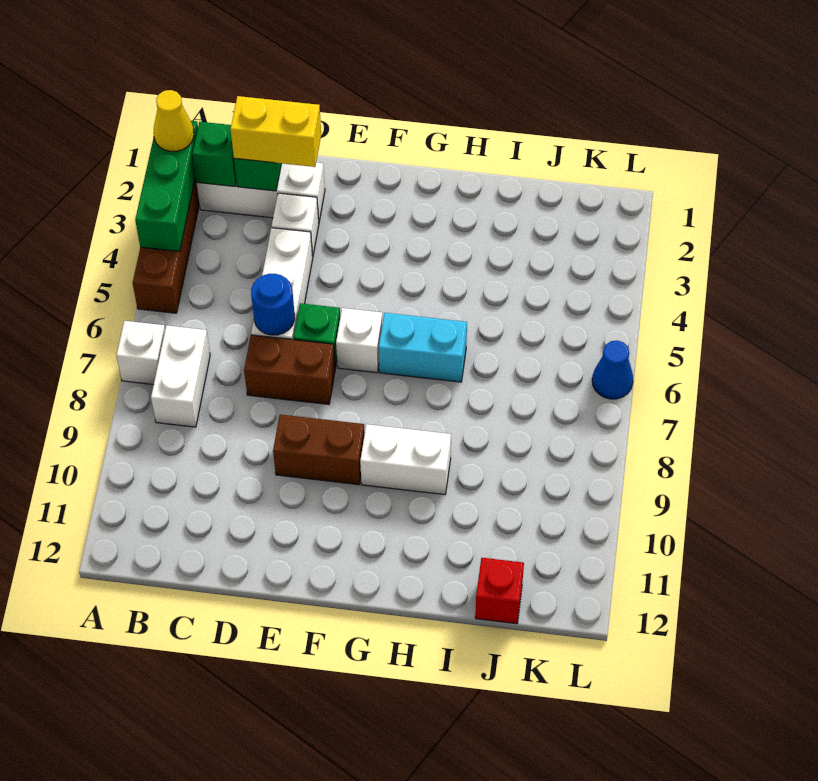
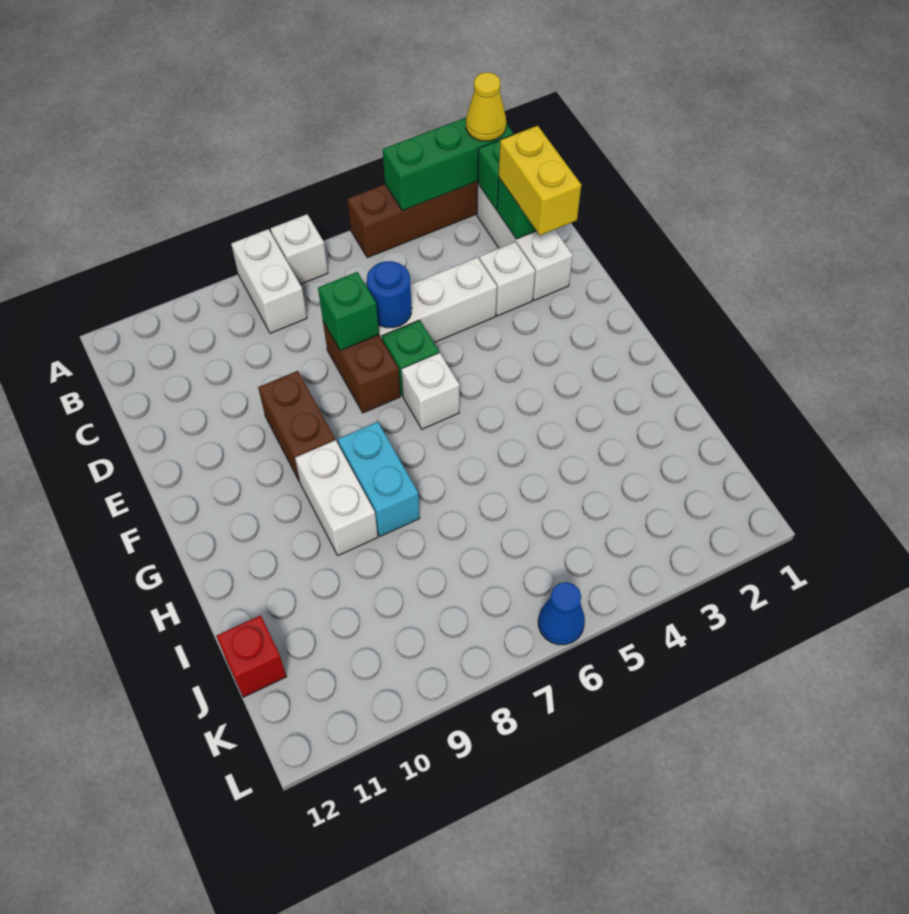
white brick B7:B8 level 1 -> white brick A8:B8 level 1
none -> green brick D7 level 2
cyan brick G6:H6 level 1 -> cyan brick G8:H8 level 1

